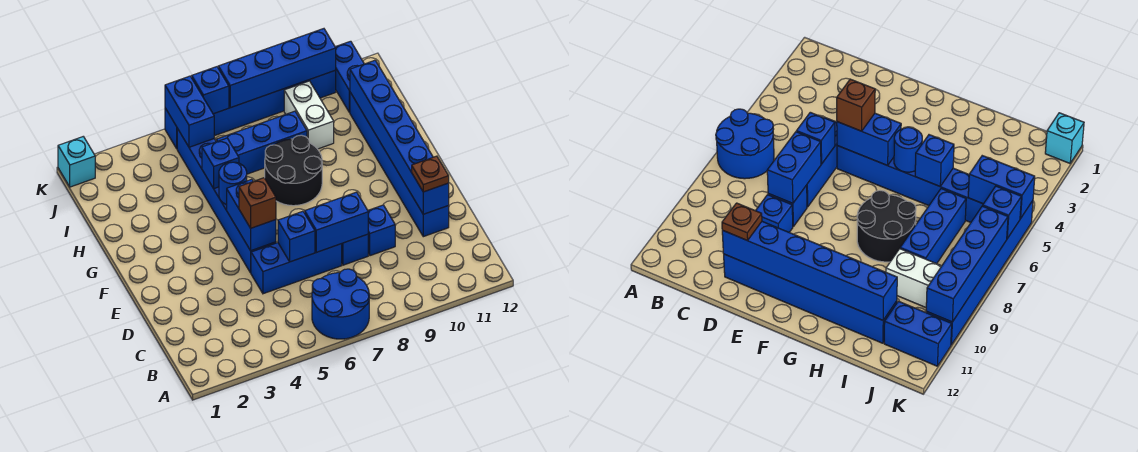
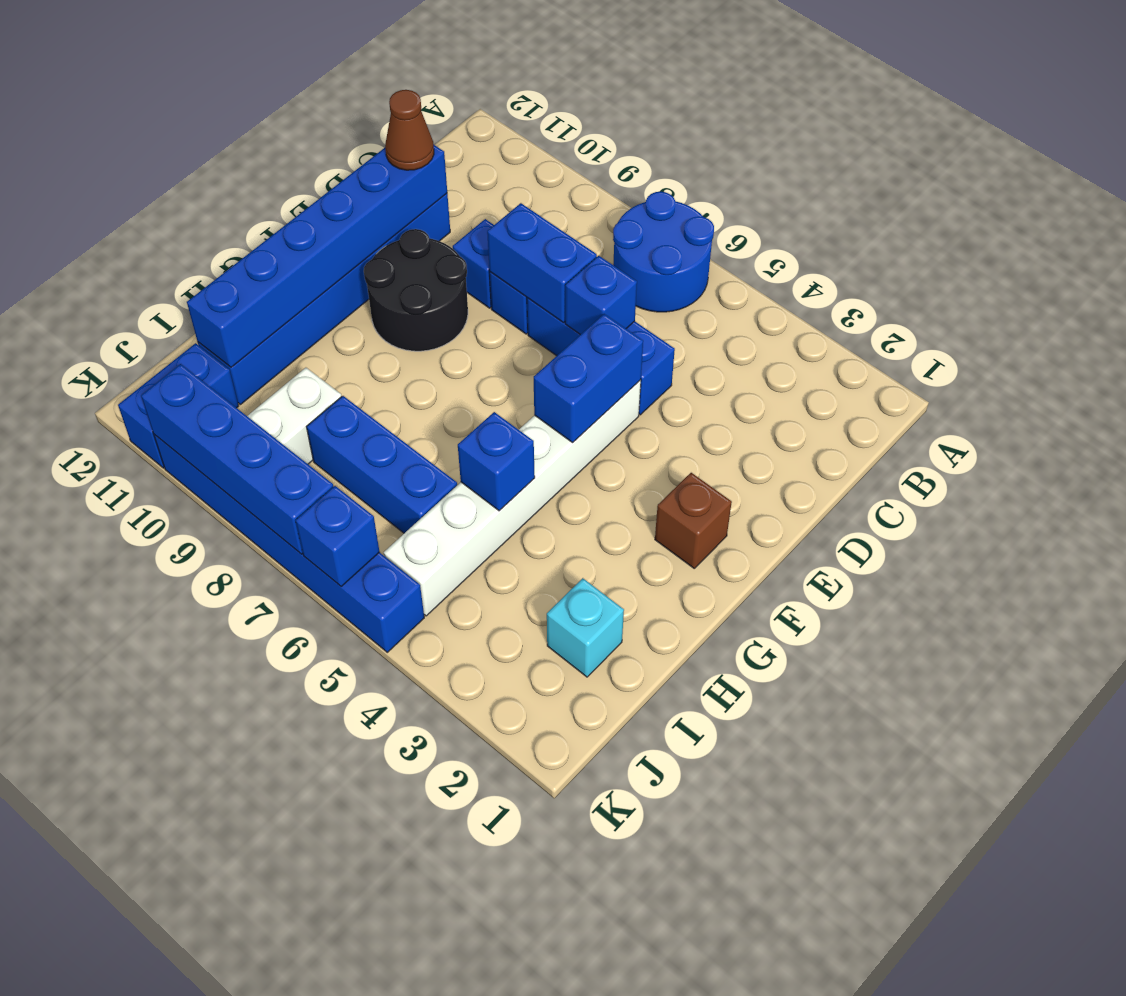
brown plate D11 level 3 -> brown cone D11 level 3
blue brick E5:J5 level 1 -> white brick E5:J5 level 1
brown brick E5 level 3 -> brown brick F2 level 1
blue round brick G5 level 2 -> none
black round brick G7:H8 level 1 -> black round brick E9:F10 level 1
blue brick J5:K5 level 2 -> none
cyan brick K1 level 1 -> cyan brick I2 level 1

